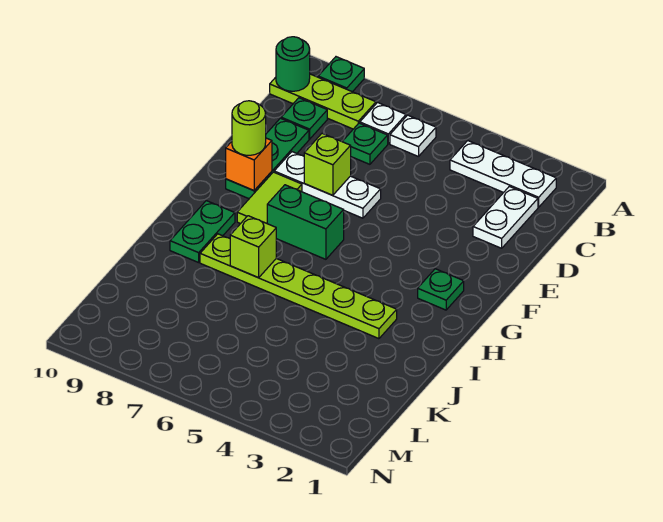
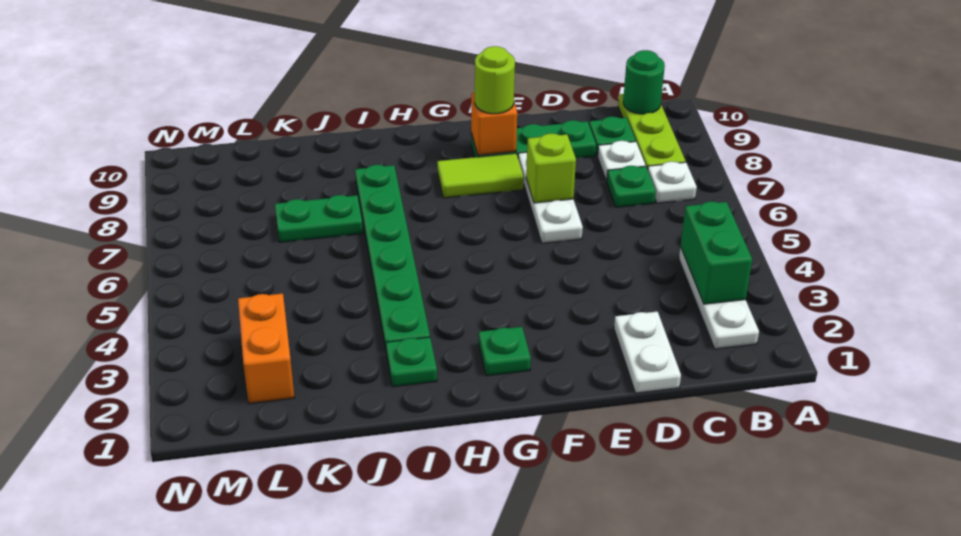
green plate A9 level 1 -> green plate I2 level 1
white plate B6 level 1 -> white plate C8 level 1
white plate C2:D2 level 1 -> white plate D1:D2 level 1
green brick G6:G7 level 1 -> green brick B3:B4 level 2
green plate H9:I9 level 1 -> green plate J7:K7 level 1
lime plate I3:I8 level 1 -> green plate I3:I8 level 1
lime brick I7 level 2 -> none
none -> orange brick L2:L3 level 1

